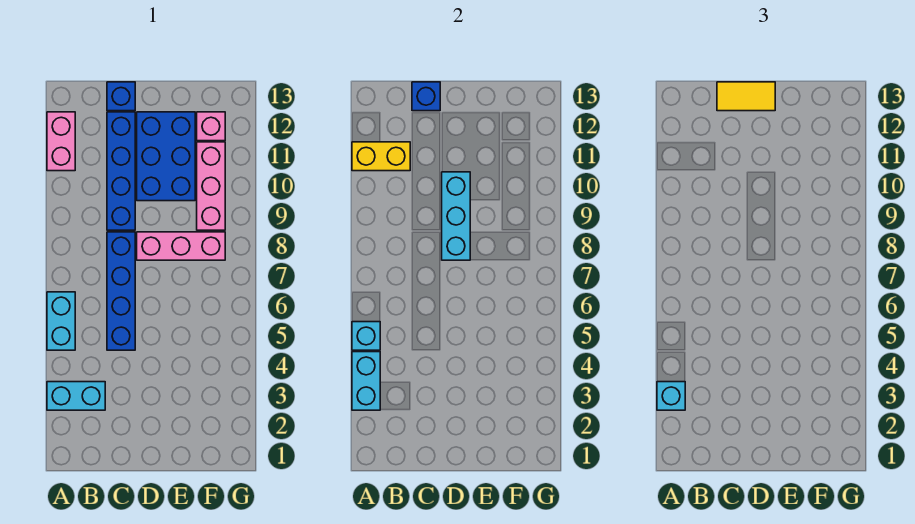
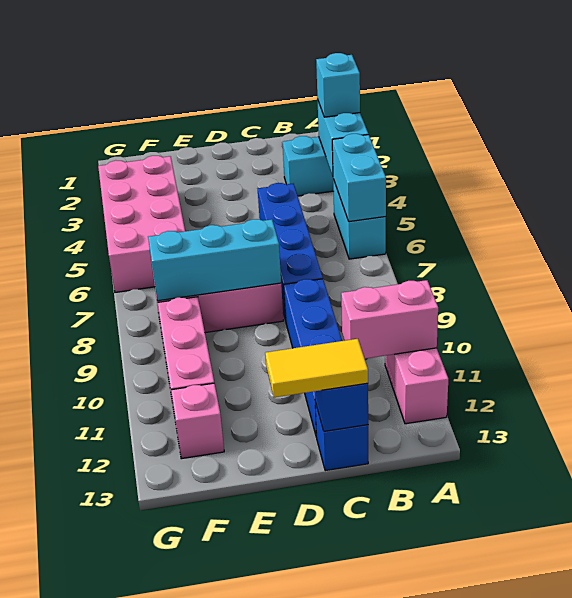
cyan brick A5 level 2 -> cyan brick A5:A6 level 2
yellow brick A11:B11 level 2 -> pink brick A11:B11 level 2
cyan brick D8:D10 level 2 -> cyan brick D8:F8 level 2
blue brick D10:E12 level 1 -> none
none -> pink brick F3:G6 level 1

